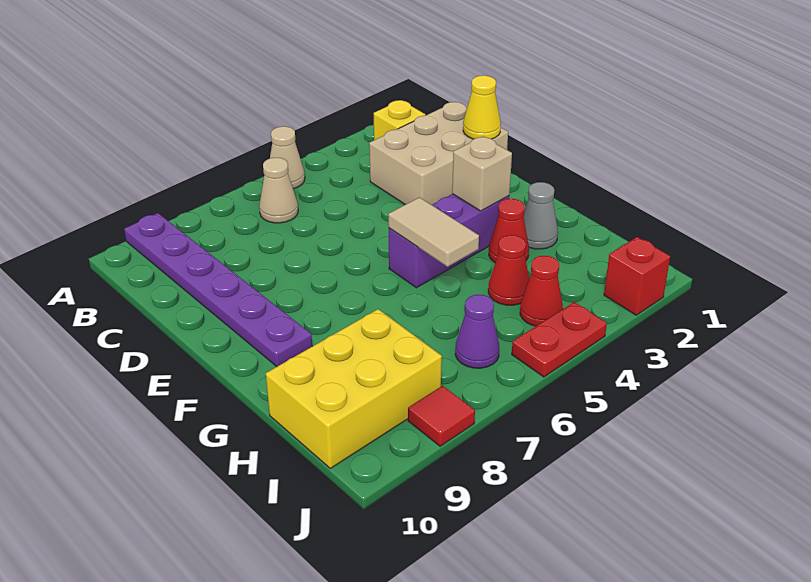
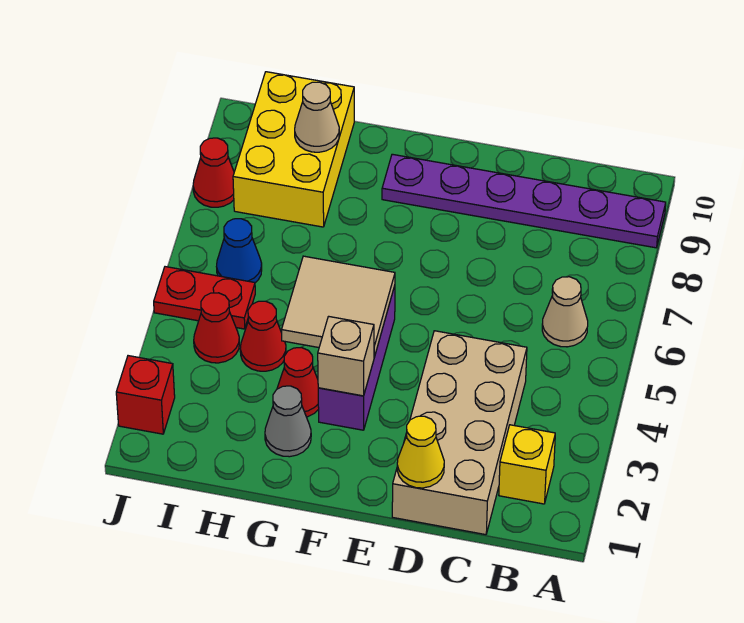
tan cone A5 level 1 -> tan cone H9 level 2
tan brick C1:D3 level 1 -> tan brick C1:D4 level 1
tan tile F5:G5 level 2 -> tan tile F4:G5 level 2
purple cone I6 level 1 -> blue cone I6 level 1
red plate J4:J5 level 1 -> red plate I5:J5 level 1
red tile J8 level 1 -> red cone J8 level 1

